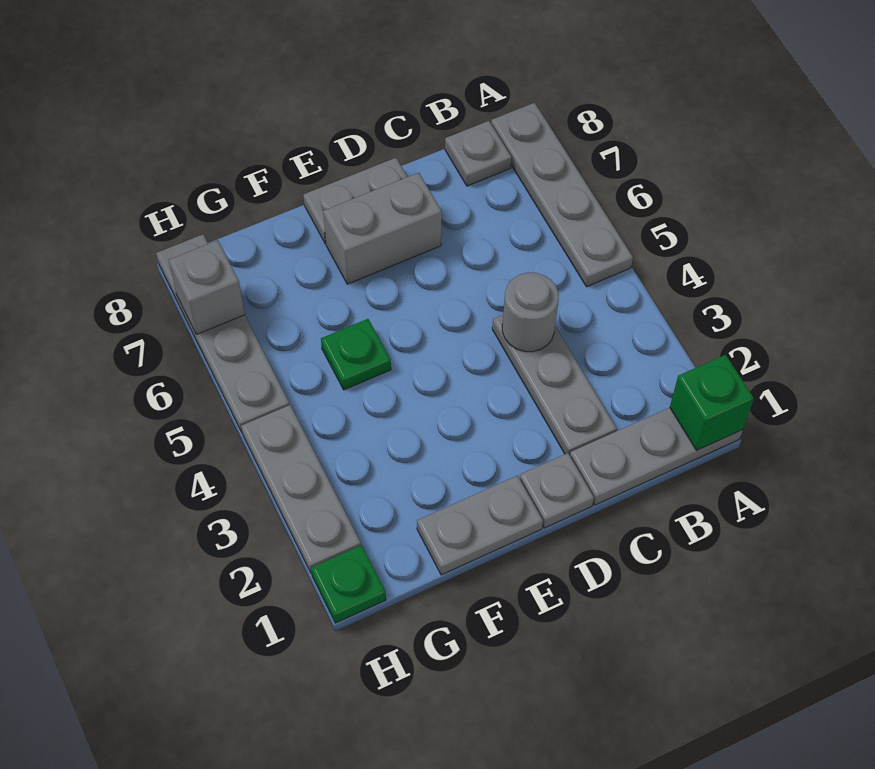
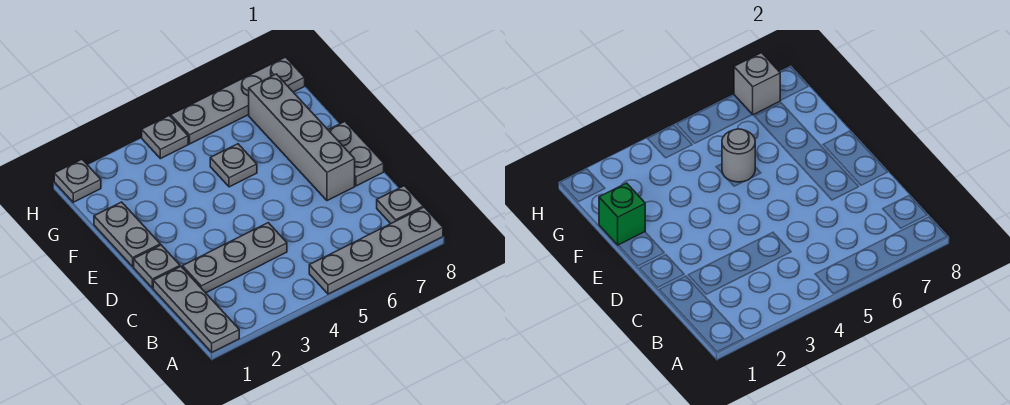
green brick A1 level 2 -> green brick F1 level 2
grey round brick C4 level 2 -> grey round brick F5 level 2
grey brick D7:E7 level 1 -> grey brick D7:G7 level 1
green plate F5 level 1 -> grey plate F5 level 1
green plate H1 level 1 -> grey plate H1 level 1
grey plate H2:H4 level 1 -> grey plate H4 level 1

